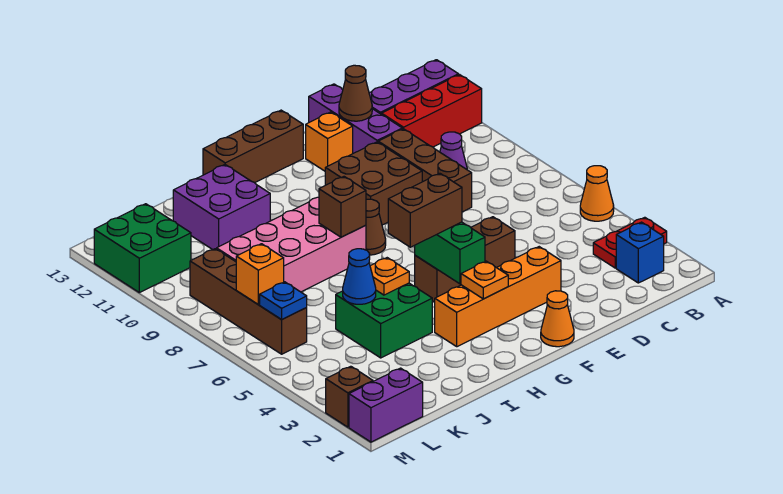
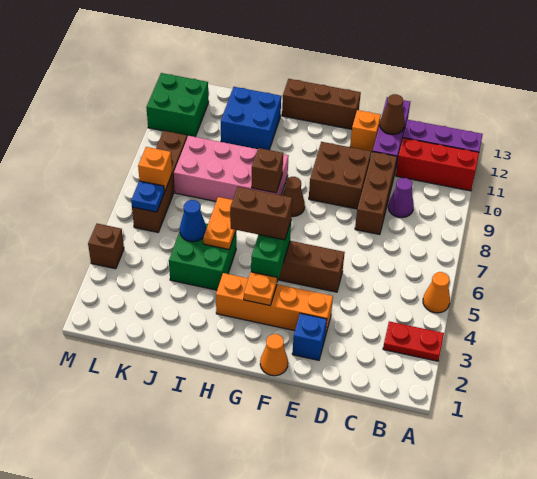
blue brick B2 level 1 -> blue brick E2 level 1
orange plate I5 level 2 -> orange plate I5:I6 level 2
purple brick I11:J12 level 1 -> blue brick I11:J12 level 1
purple brick L1:M1 level 1 -> none
brown brick M2 level 1 -> brown brick M4 level 1

